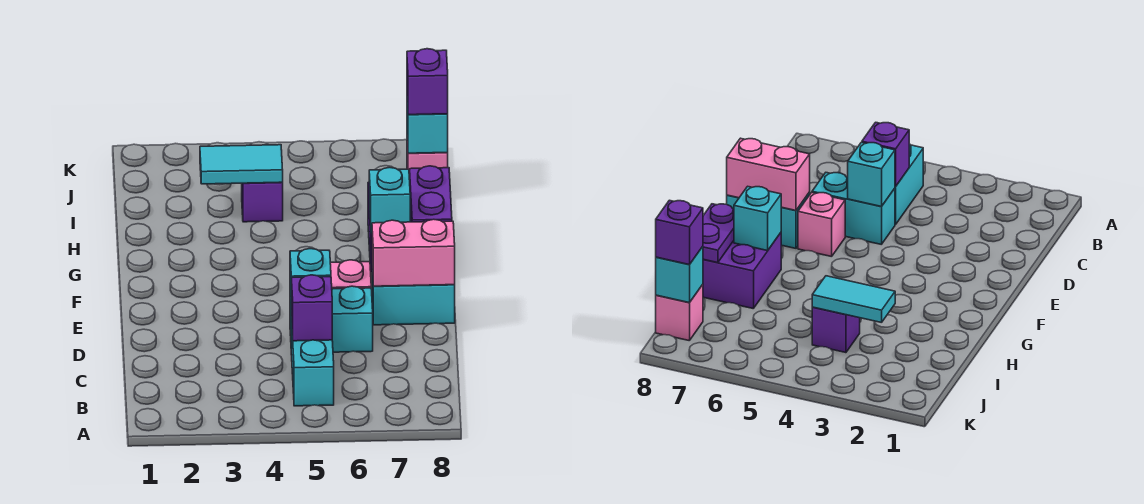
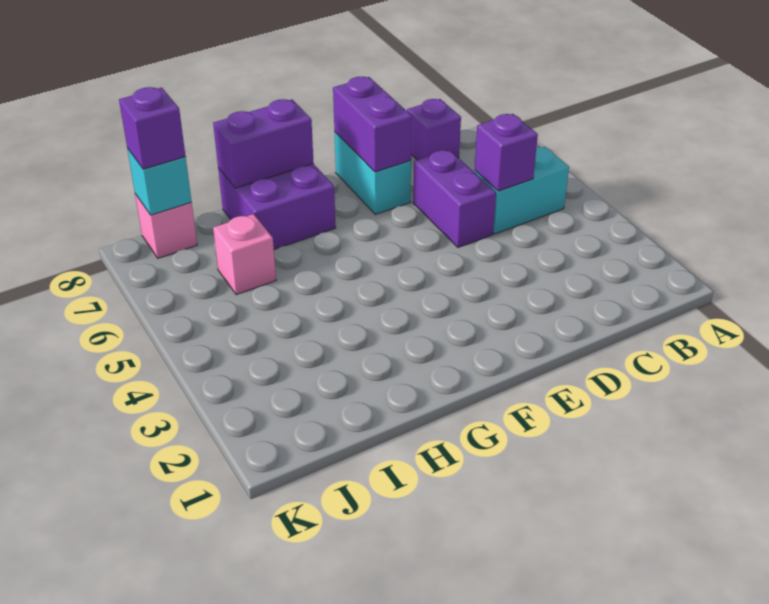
cyan brick D5:D6 level 1 -> purple brick D5:D6 level 1
cyan brick D5 level 2 -> none
pink brick E6 level 1 -> pink brick I6 level 1
pink brick E7:E8 level 2 -> purple brick E7:E8 level 2
cyan brick G7 level 2 -> none
purple plate G8:H8 level 2 -> purple brick G8:H8 level 2
cyan tile I3:I4 level 2 -> none
purple brick I4 level 1 -> purple brick C8 level 1

